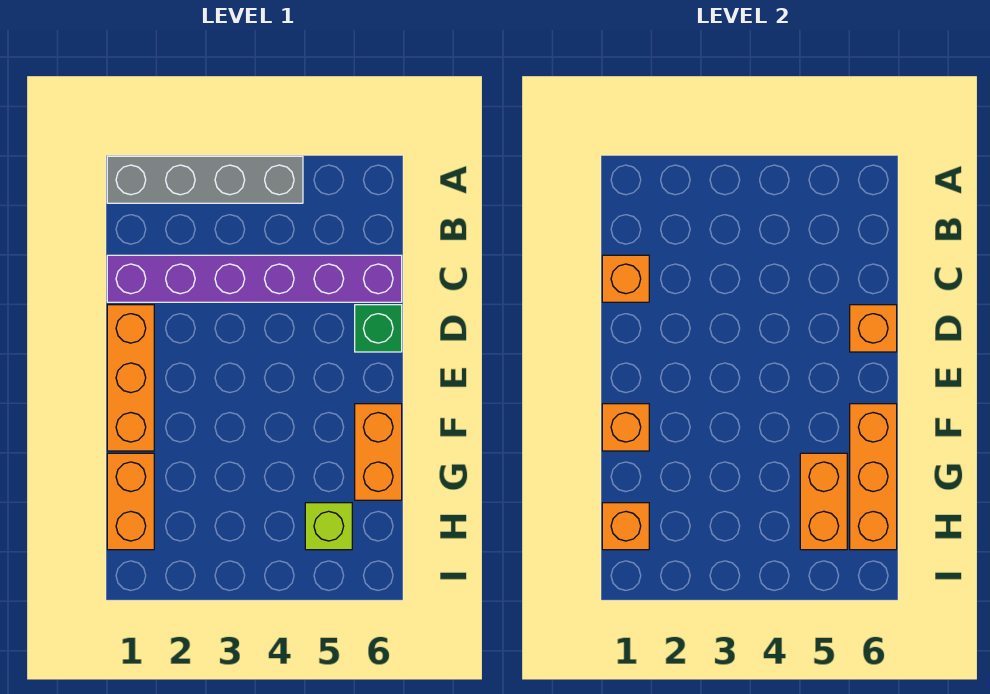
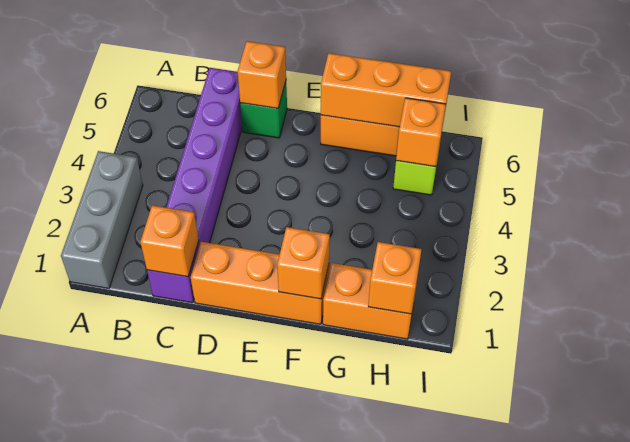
grey brick A1:A4 level 1 -> grey brick A1:A3 level 1
orange brick G5:H5 level 2 -> orange brick H5 level 2

